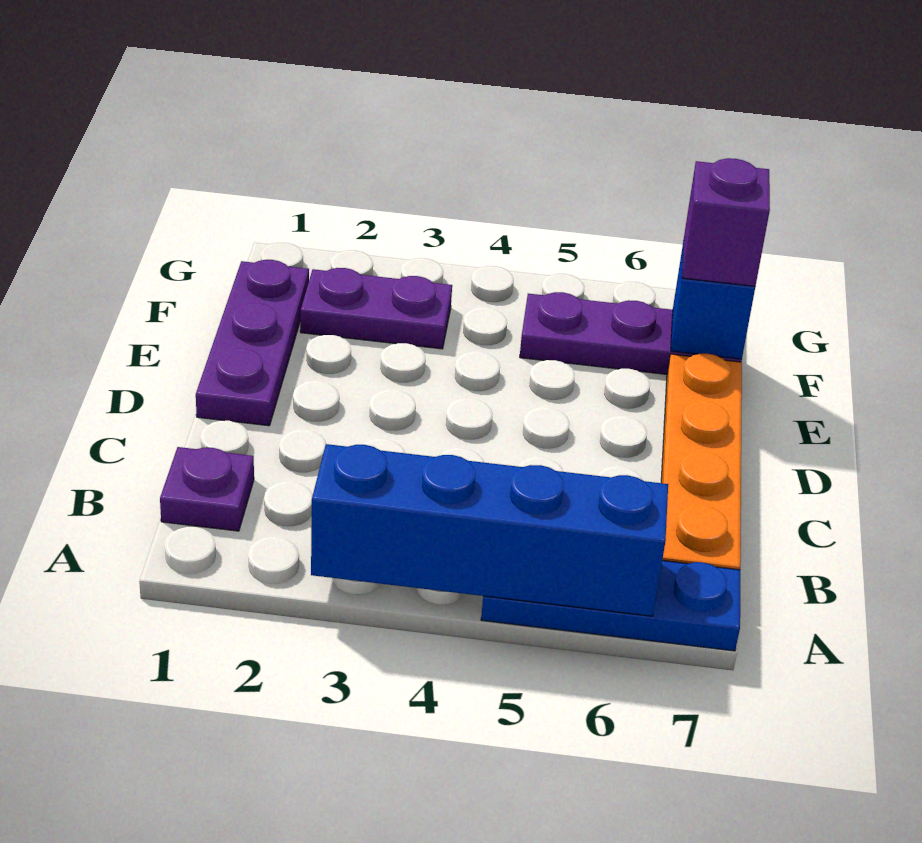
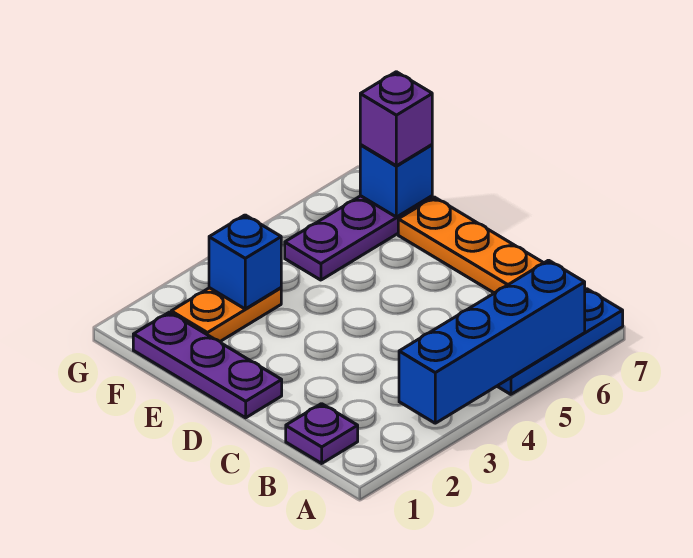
purple plate F2:F3 level 1 -> orange plate F2:F3 level 1
none -> blue brick F3 level 2

